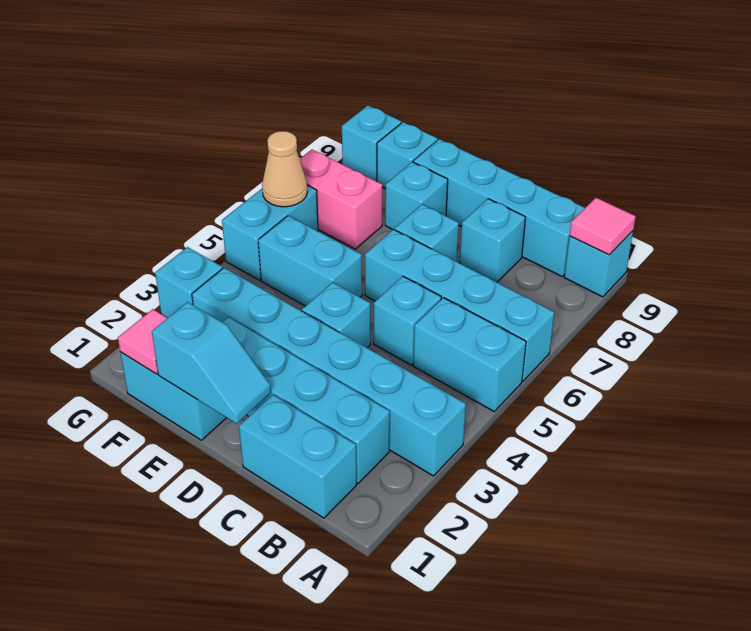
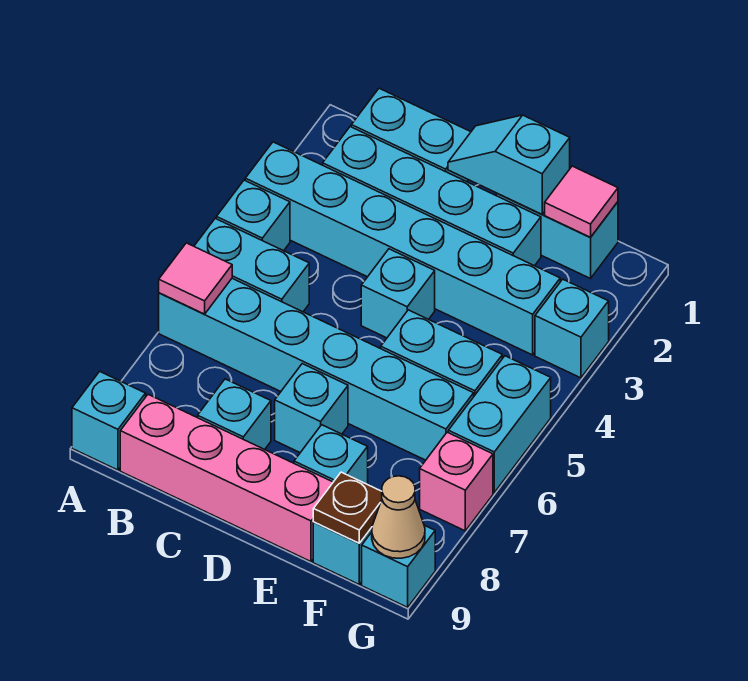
cyan brick A6:D6 level 1 -> cyan brick A6:F6 level 1
pink tile A9 level 2 -> pink tile A6 level 2
cyan brick B9:E9 level 1 -> pink brick B9:E9 level 1
cyan brick C5 level 1 -> cyan brick A4 level 1
pink brick F7:G7 level 1 -> pink brick G7 level 1
none -> brown plate F9 level 2
tan cone G6 level 2 -> tan cone G9 level 2

